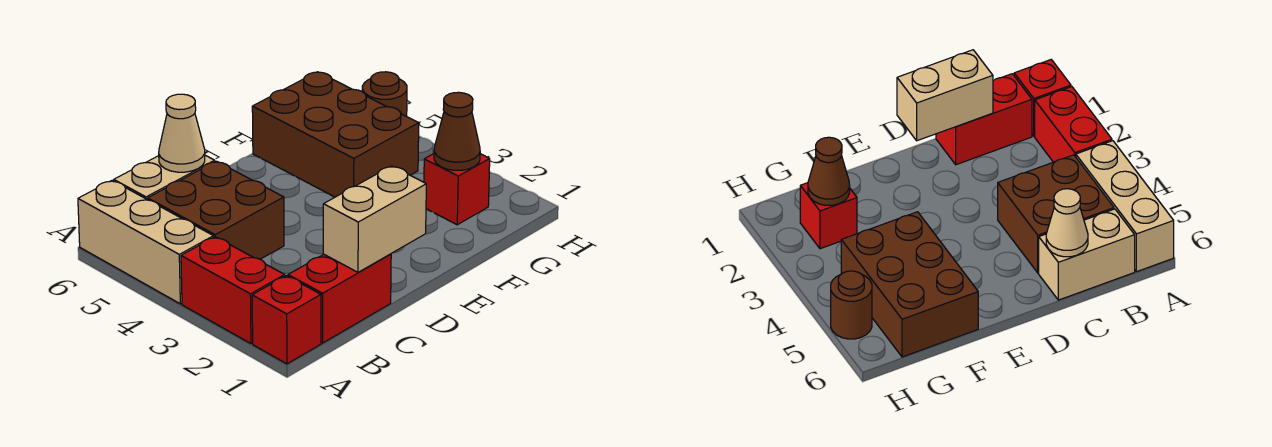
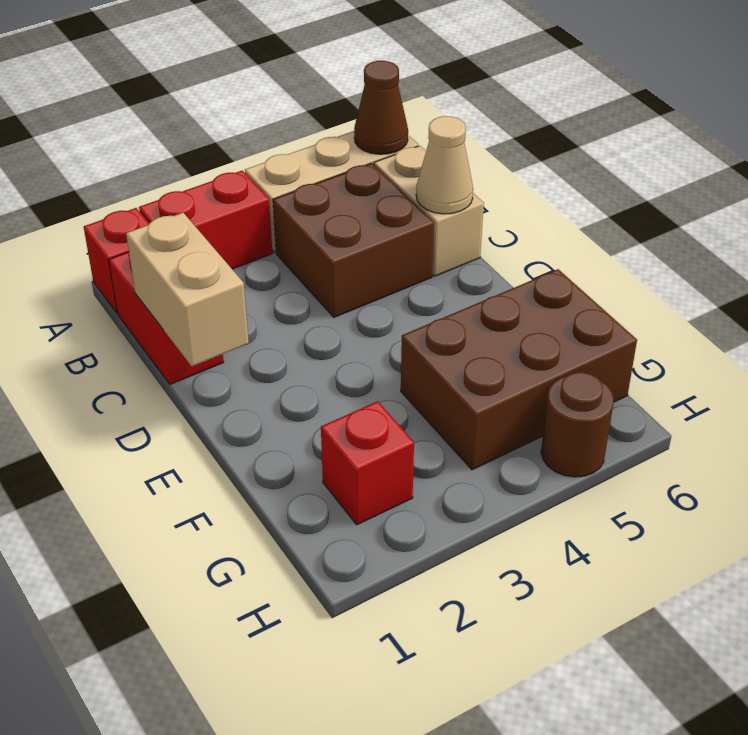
brown cone G2 level 2 -> brown cone A6 level 2

